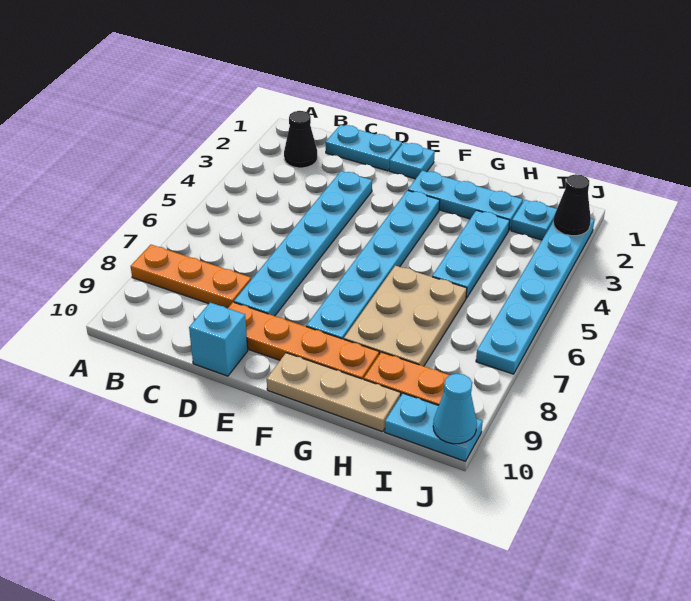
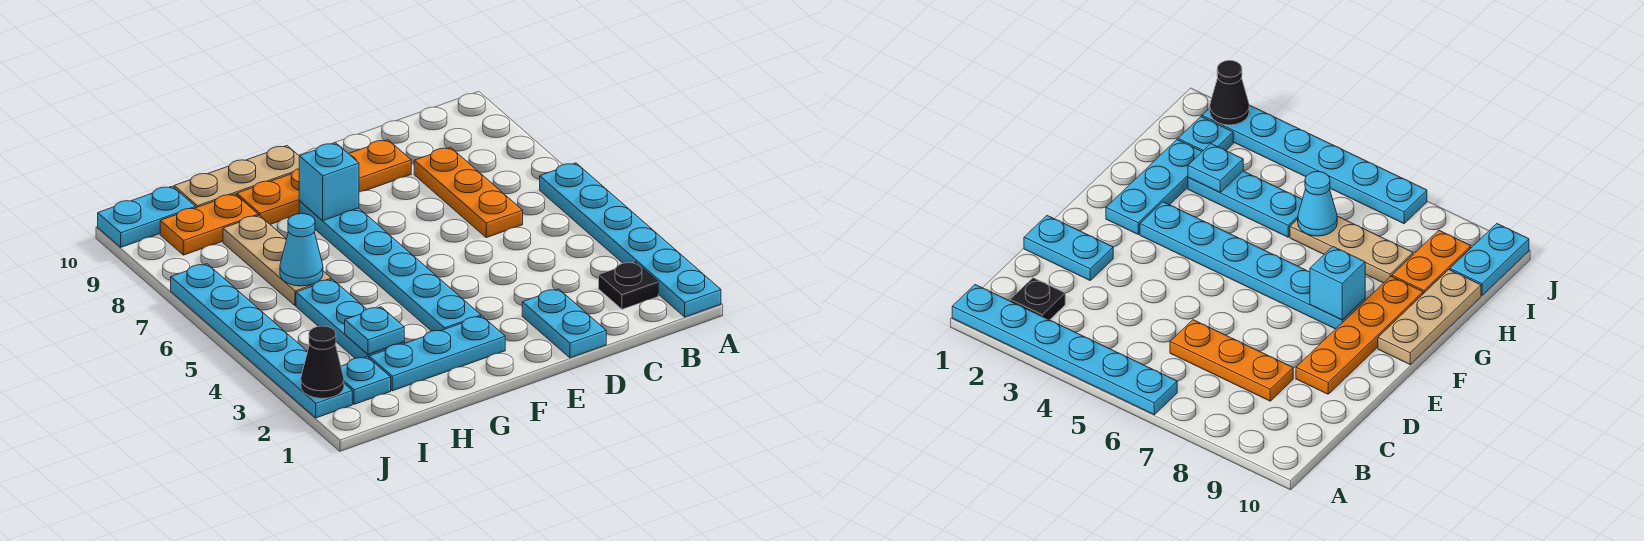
orange plate A8:C8 level 1 -> orange plate C6:C8 level 1
black cone B2 level 1 -> black plate B2 level 1
cyan plate C1:D1 level 1 -> cyan plate D1:D2 level 1
cyan plate D3:D8 level 1 -> cyan plate A1:A6 level 1
cyan brick D10 level 1 -> cyan brick F8 level 2
cyan plate E1 level 1 -> cyan plate H3 level 2
tan plate G6:H8 level 1 -> tan plate H6:H8 level 1
cyan cone J10 level 2 -> cyan cone H6 level 2

